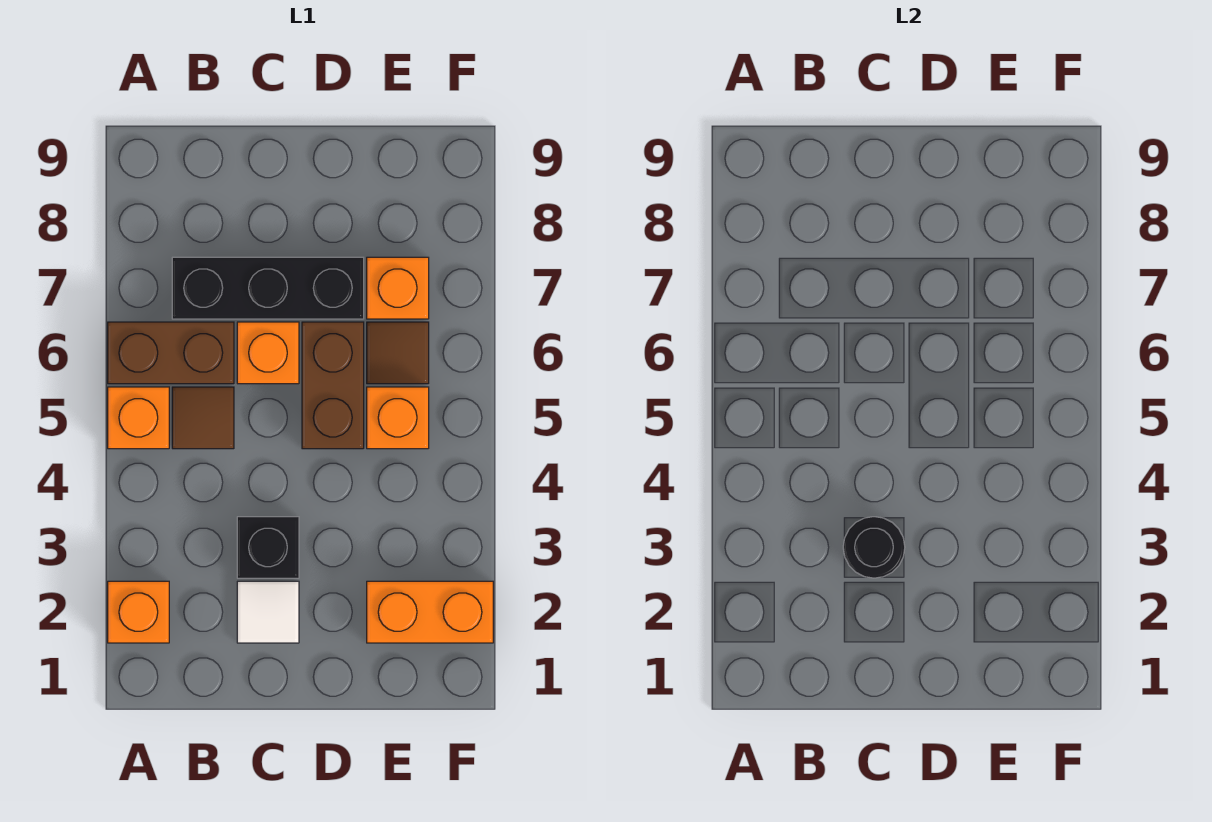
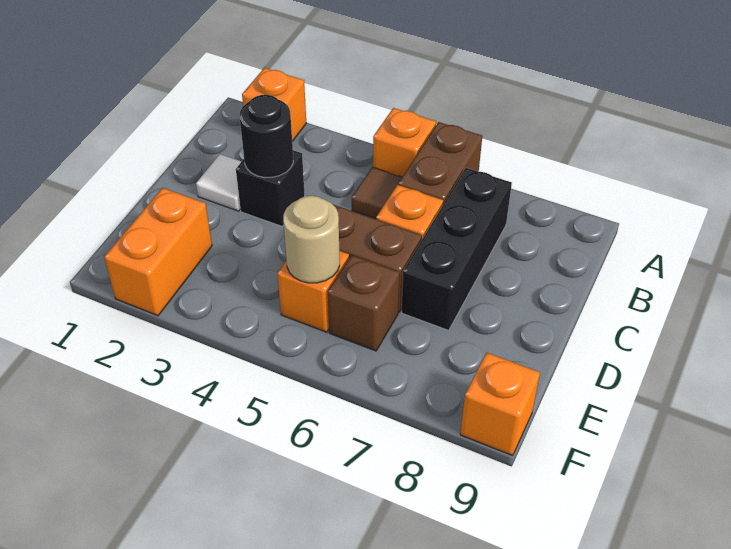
none -> tan round brick E5 level 2
brown tile E6 level 1 -> brown brick E6 level 1
orange brick E7 level 1 -> orange brick F9 level 1

